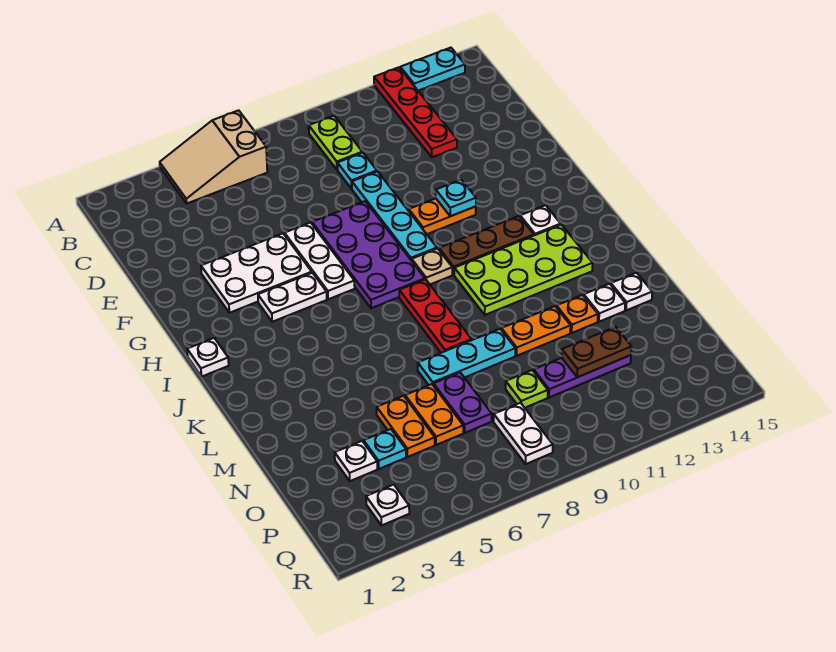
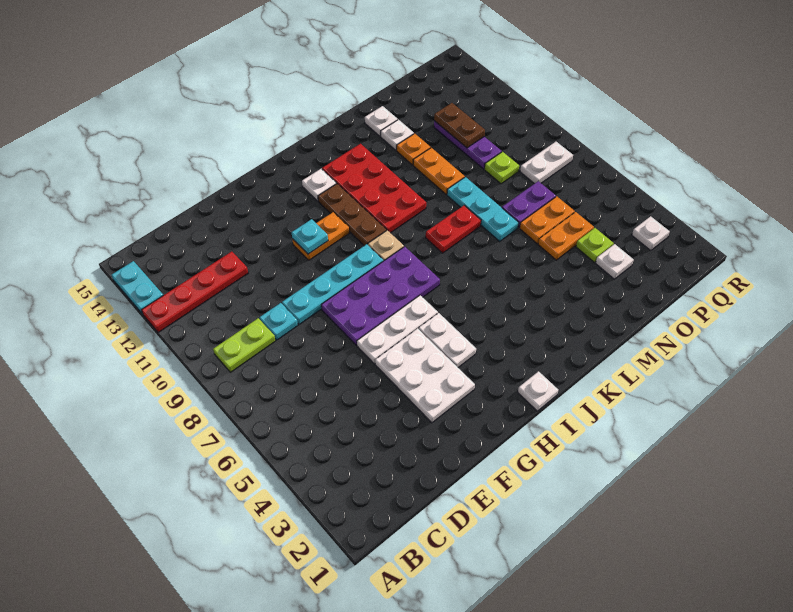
tan slope A4:B6 level 1 top 6 -> none
orange plate G10:G11 level 1 -> orange plate G11:H11 level 1
red plate J8:L8 level 1 -> red plate K8:L8 level 1
lime plate J10:K13 level 1 -> red plate J10:K13 level 1
cyan plate O4 level 1 -> lime plate O4 level 1

